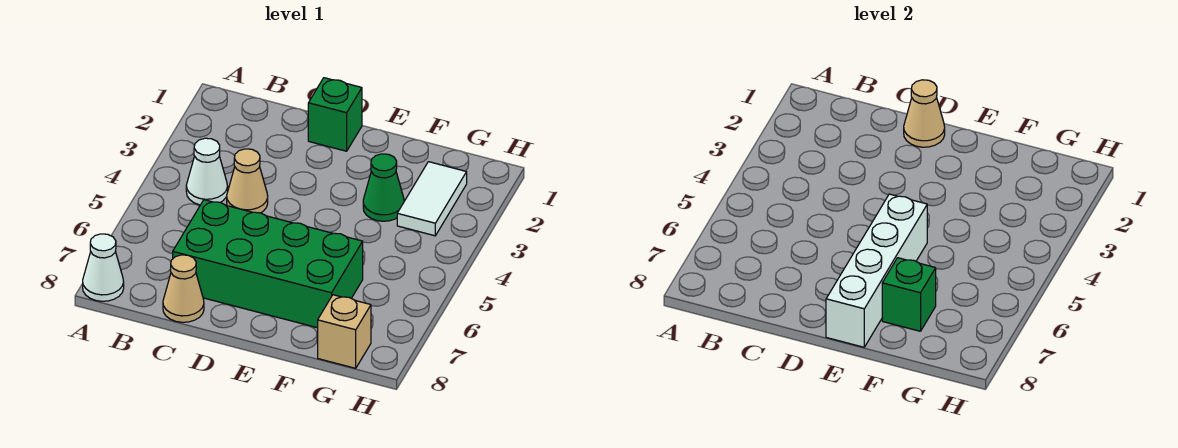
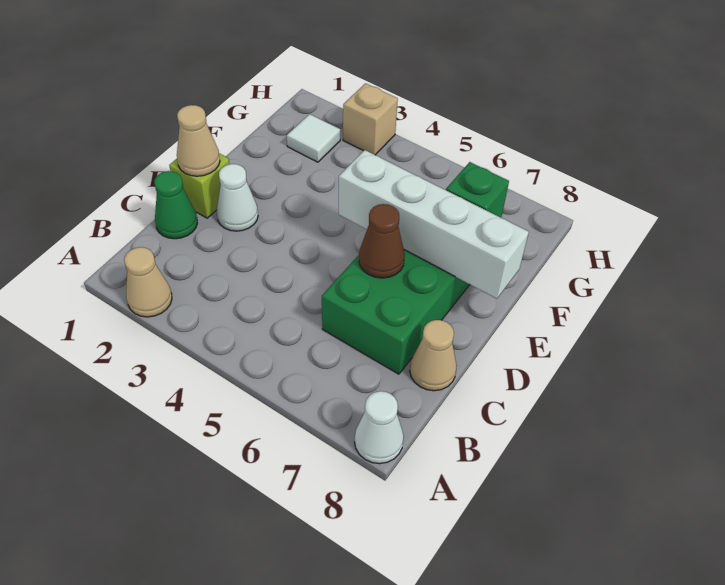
white cone B4 level 1 -> white cone D2 level 1
tan cone C4 level 1 -> tan cone A2 level 1
green brick D1 level 1 -> lime brick D1 level 1
none -> brown cone D6 level 2
green cone F3 level 1 -> green cone C1 level 1
white tile G2:G3 level 1 -> white tile G2 level 1
tan brick G8 level 1 -> tan brick H3 level 1

